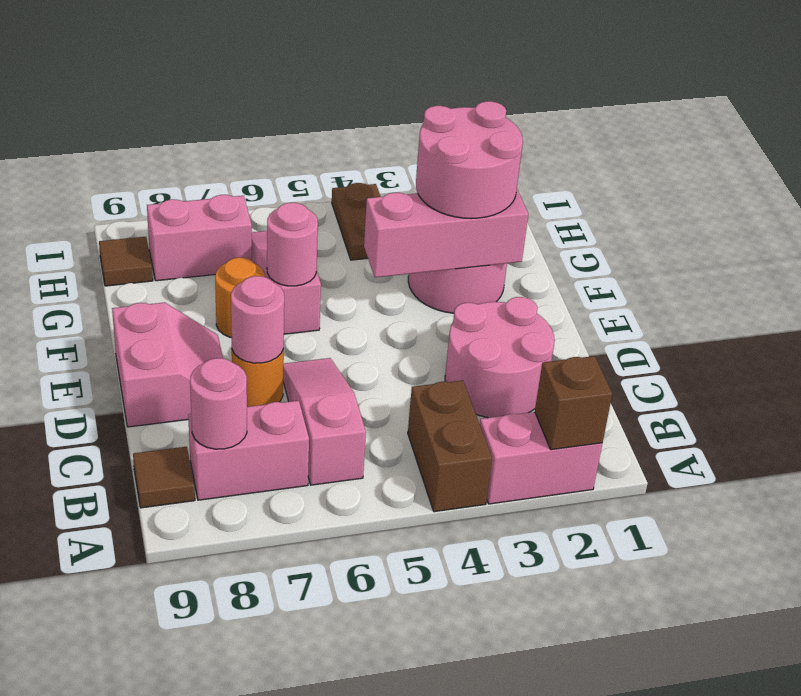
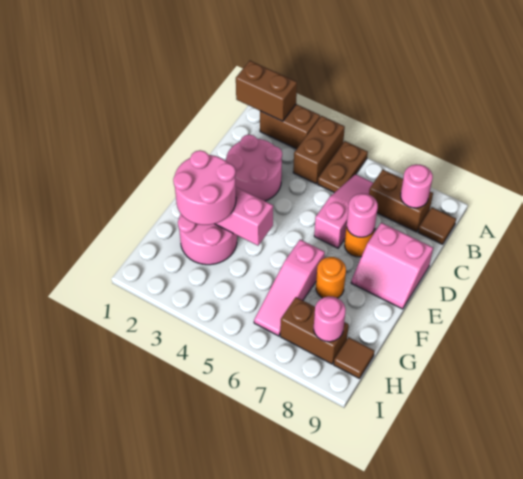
pink brick A2:A3 level 1 -> brown brick A2:A3 level 1
brown brick A2 level 2 -> brown brick A1:A2 level 2
pink slope B6:D6 level 1 top B -> pink slope B6:D6 level 1 top D
pink brick B7:B8 level 1 -> brown brick B7:B8 level 1
pink slope D8:E9 level 1 top 9 -> pink slope D8:E9 level 1 top D
pink round brick F6 level 2 -> pink round brick H8 level 2
brown plate H4:I4 level 1 -> brown plate A5:B5 level 1
pink brick H7:H8 level 1 -> brown brick H7:H8 level 1

